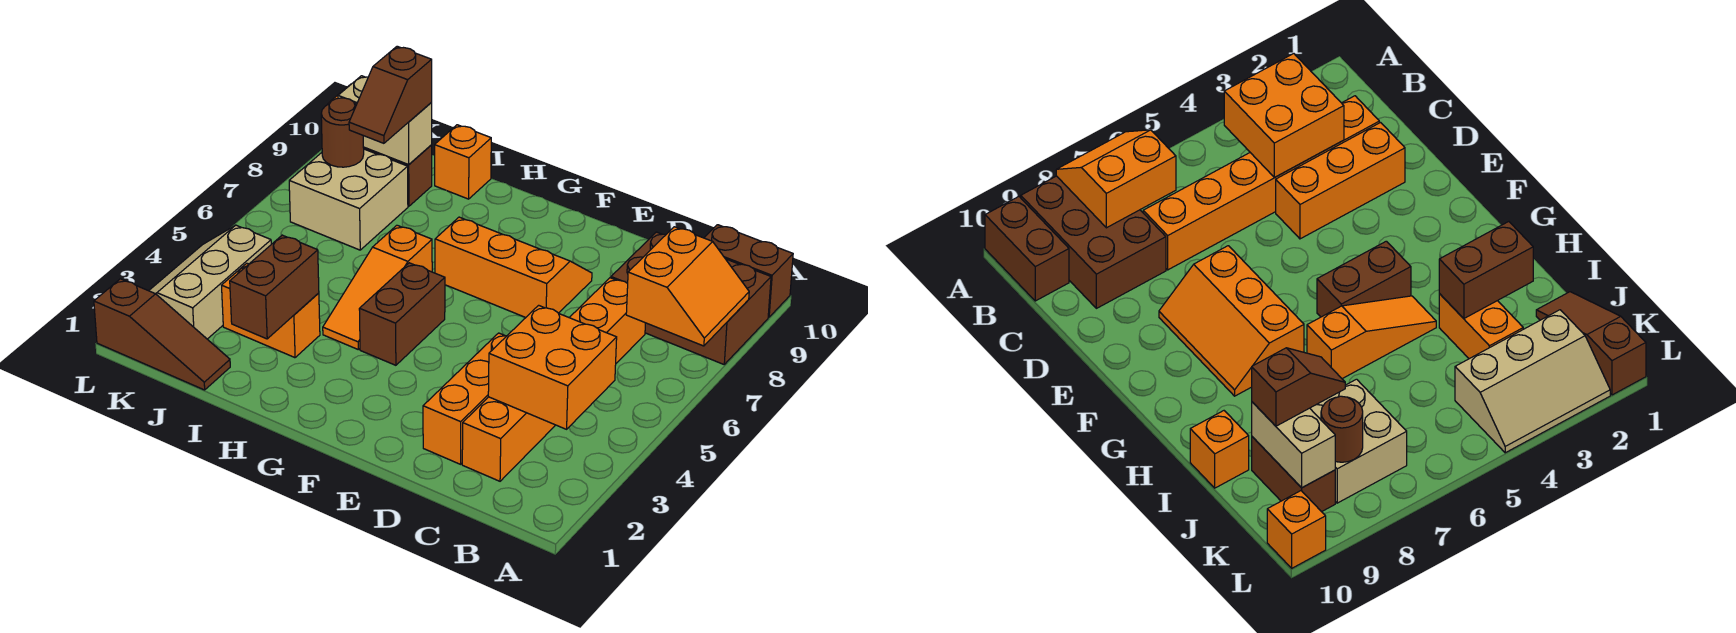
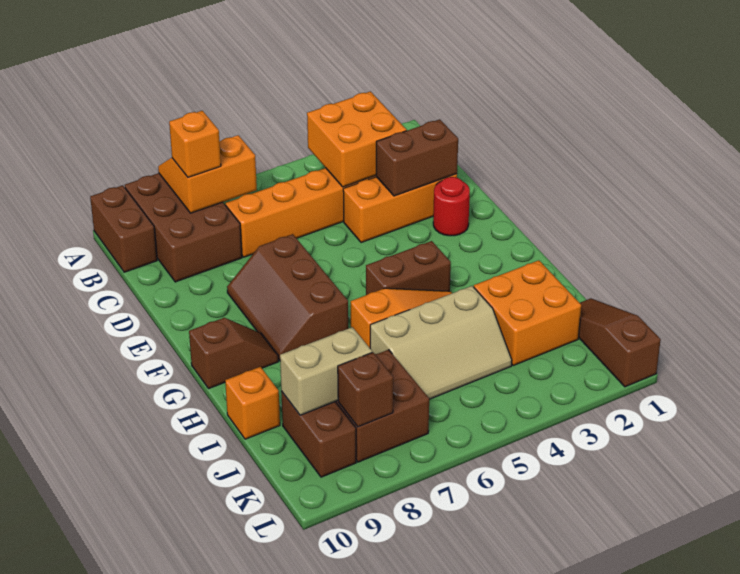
none -> red round brick E2 level 1
orange slope E7:G8 level 1 top 7 -> brown slope E7:G8 level 1 top 7
brown brick I2:I3 level 2 -> brown brick D2:D3 level 2
orange brick I3:J3 level 1 -> orange brick I2:J3 level 1
tan brick J7:K8 level 1 -> brown brick J7:K8 level 1
brown slope J8:J9 level 3 top 9 -> brown slope G9:G10 level 1 top 10
tan brick J9:K9 level 2 -> tan brick J8:J9 level 2
tan slope K2:L4 level 1 top K -> tan slope I4:J6 level 1 top I
brown round brick K8 level 2 -> brown brick K8 level 2
orange brick L10 level 1 -> orange brick B8 level 3

